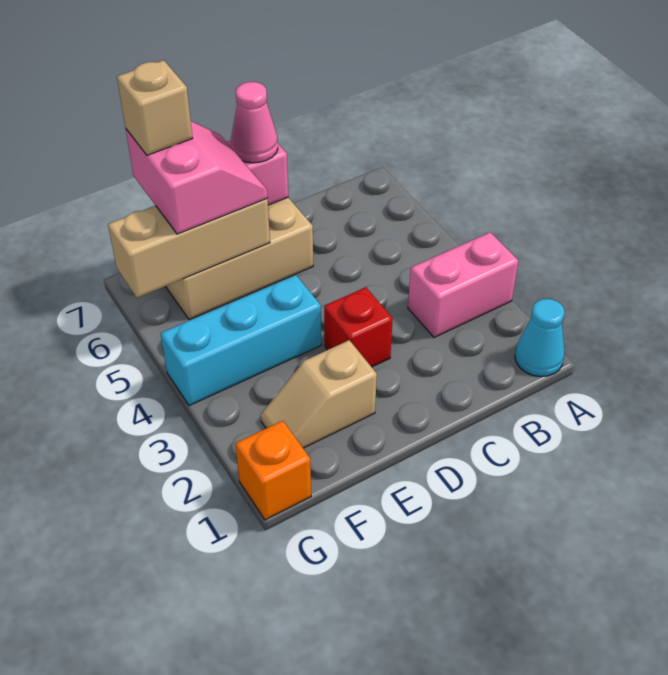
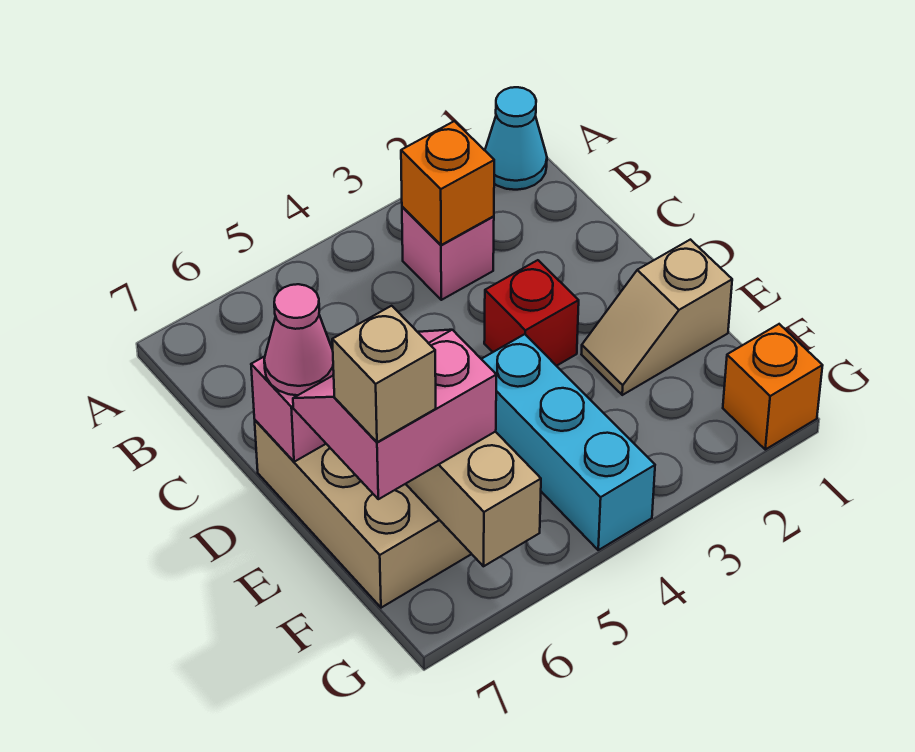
pink brick A3:B3 level 1 -> pink brick B3 level 1
none -> orange brick B3 level 2
tan slope E2:F2 level 1 top E -> tan slope E1:E2 level 1 top 1

